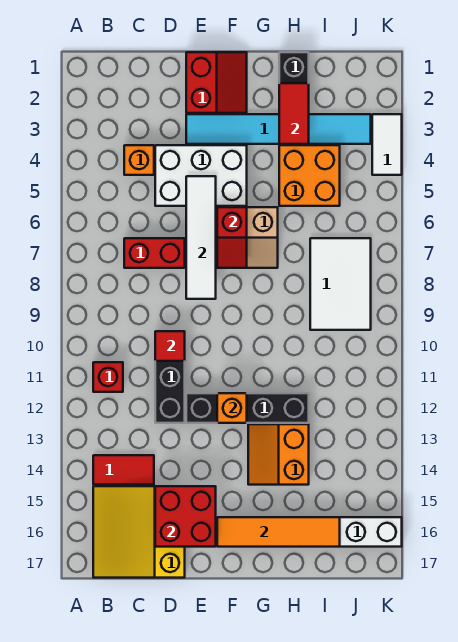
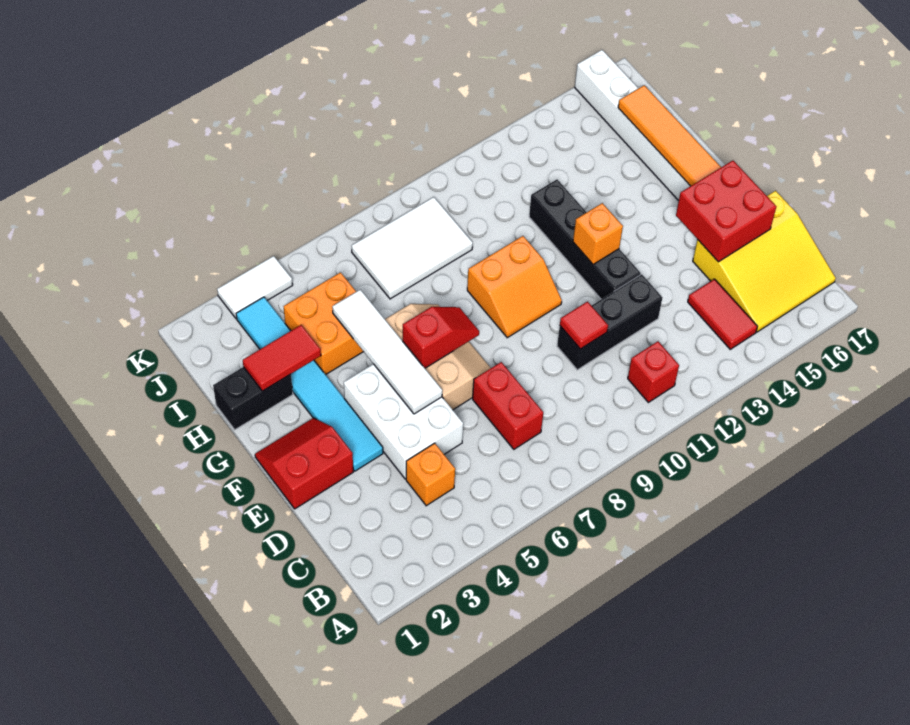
white tile E5:E8 level 2 -> white tile E5:H5 level 2
orange slope G13:H14 level 1 top H -> orange slope F9:G10 level 1 top G

